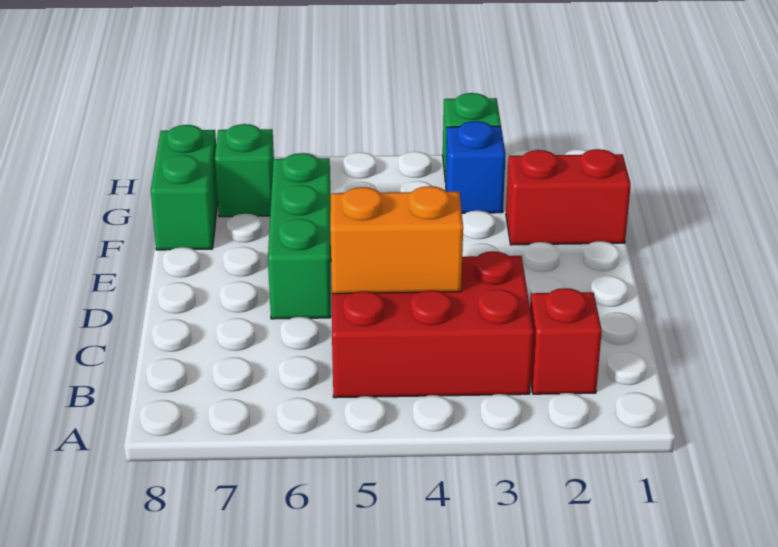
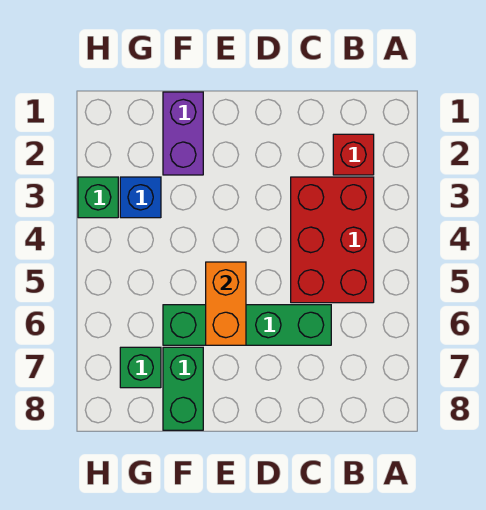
orange brick C4:C5 level 2 -> orange brick E5:E6 level 2
green brick D6:F6 level 1 -> green brick C6:F6 level 1
red brick F1:F2 level 1 -> purple brick F1:F2 level 1
green brick F8:G8 level 1 -> green brick F7:F8 level 1

